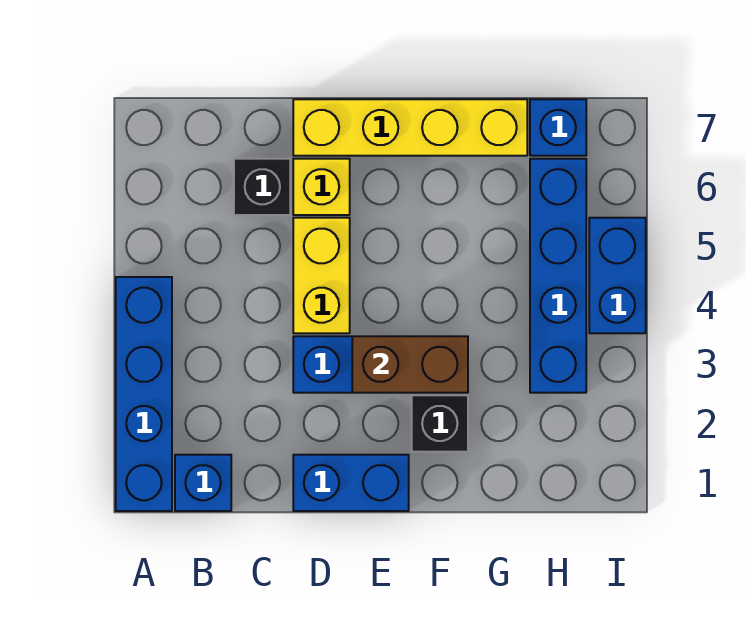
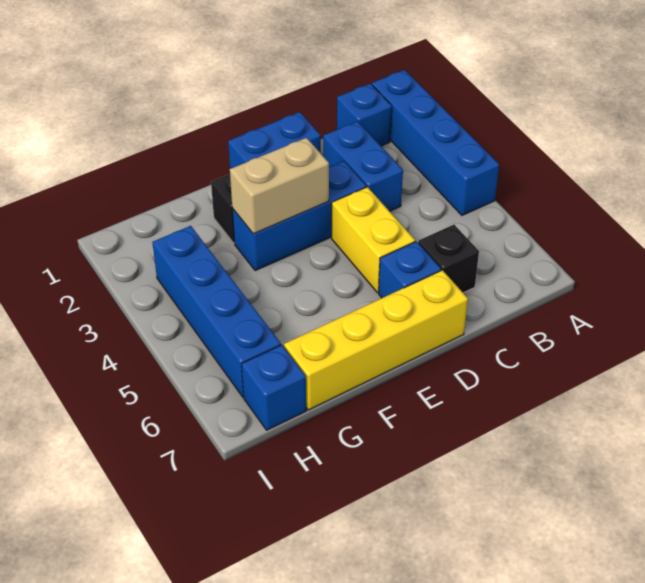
yellow brick D6 level 1 -> blue brick D6 level 1
brown brick E3:F3 level 2 -> tan brick E3:F3 level 2
blue brick I4:I5 level 1 -> blue brick C2:C3 level 1

